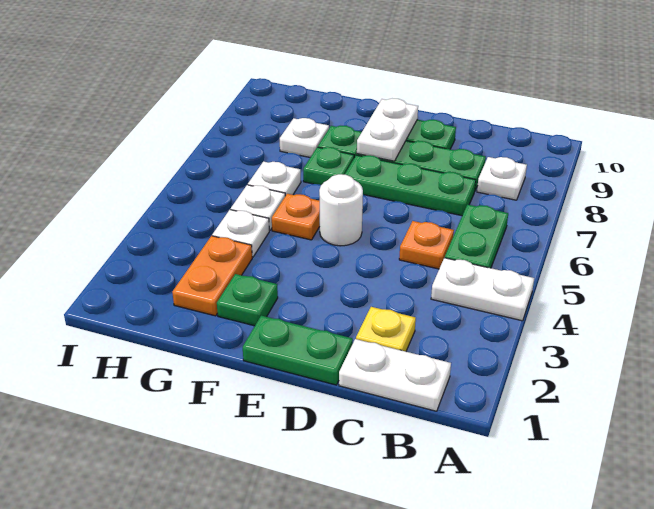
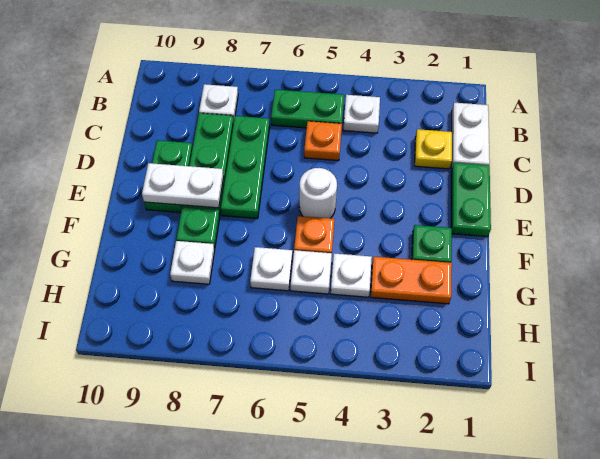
white plate A4:B4 level 1 -> white plate B4 level 1
green plate F7 level 1 -> none

